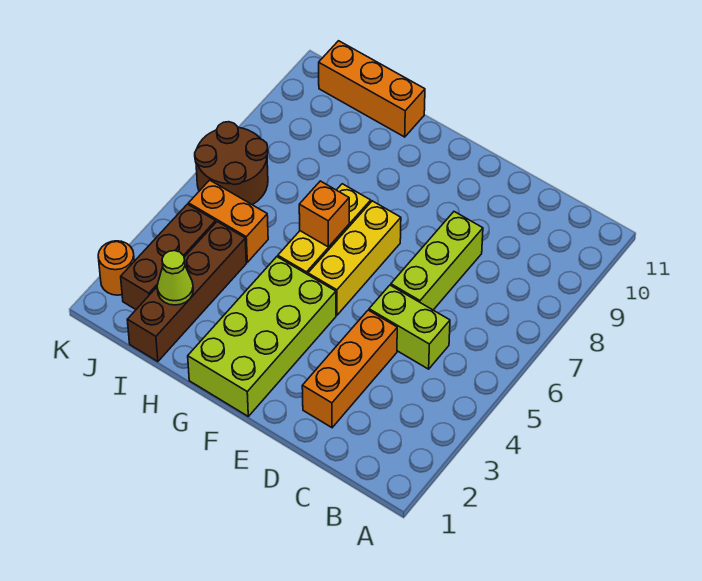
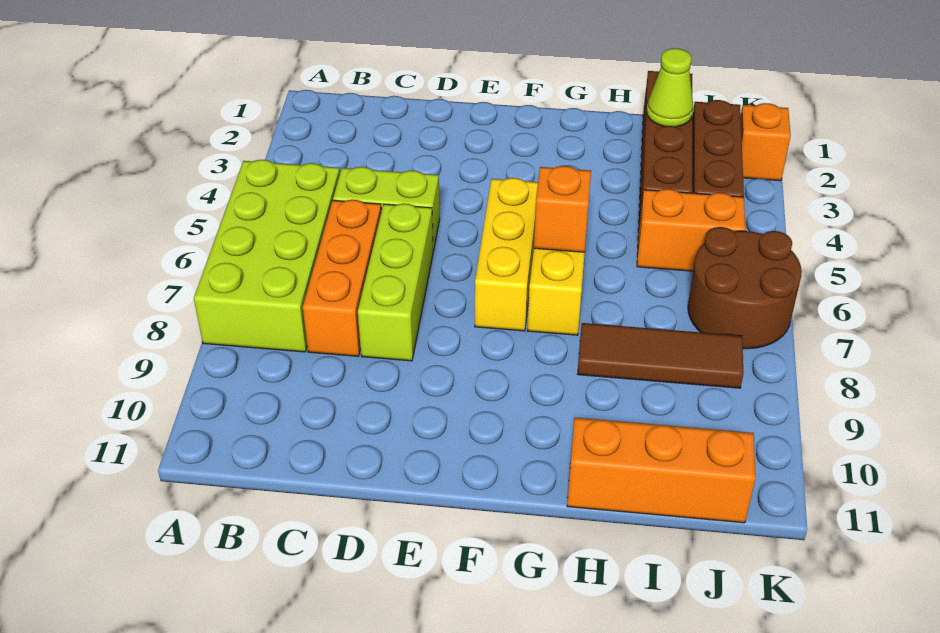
orange brick D2:D4 level 1 -> orange brick C6:C8 level 1
lime brick F1:G4 level 1 -> lime brick A5:B8 level 1
none -> brown tile H8:J8 level 1
orange round brick K2 level 1 -> orange brick K2 level 1

